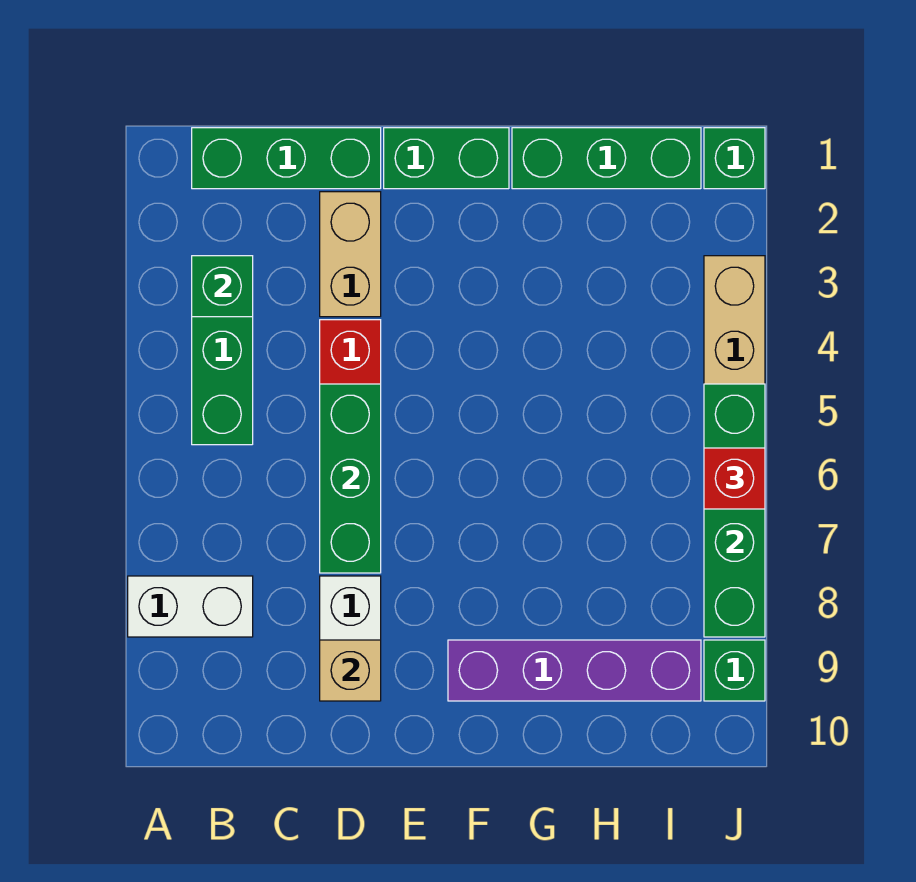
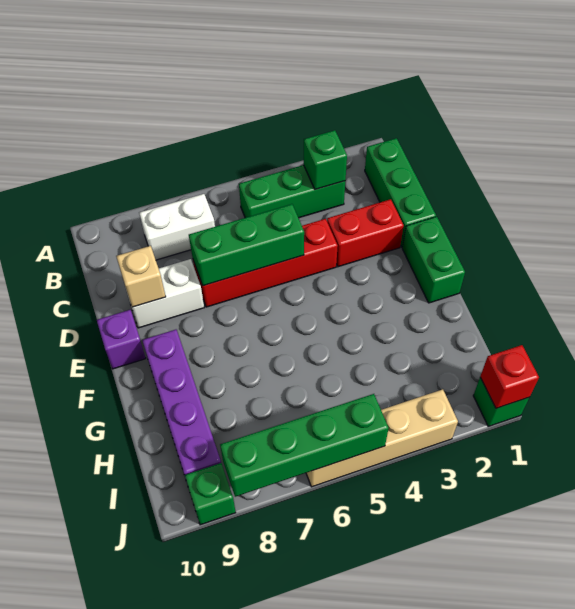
white brick A8:B8 level 1 -> white brick B7:B8 level 1
tan brick D2:D3 level 1 -> red brick D2:D3 level 1
none -> purple brick E10 level 1
green brick G1:I1 level 1 -> none
red brick J6 level 3 -> red brick J1 level 2

